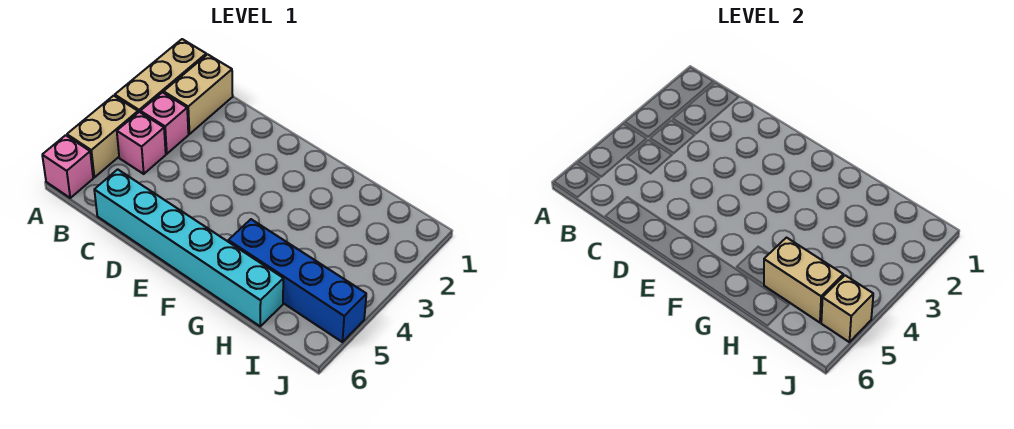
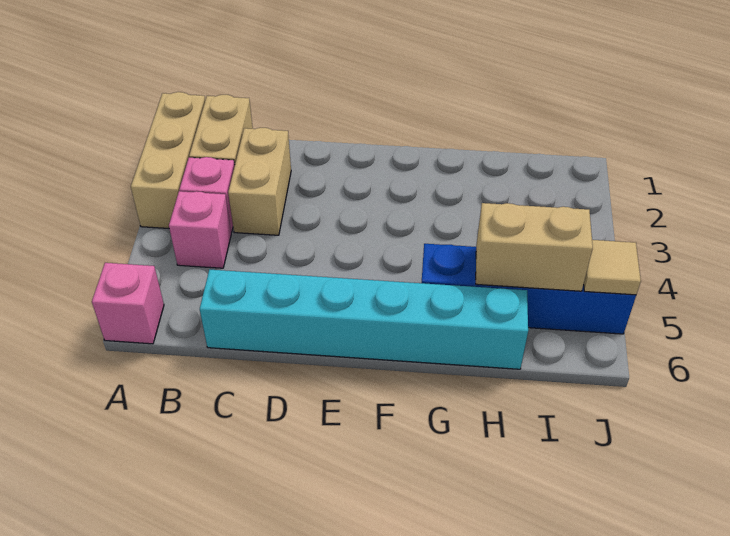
tan brick A4:A5 level 1 -> tan brick C2:C3 level 1
tan brick J5 level 2 -> tan tile J5 level 2

